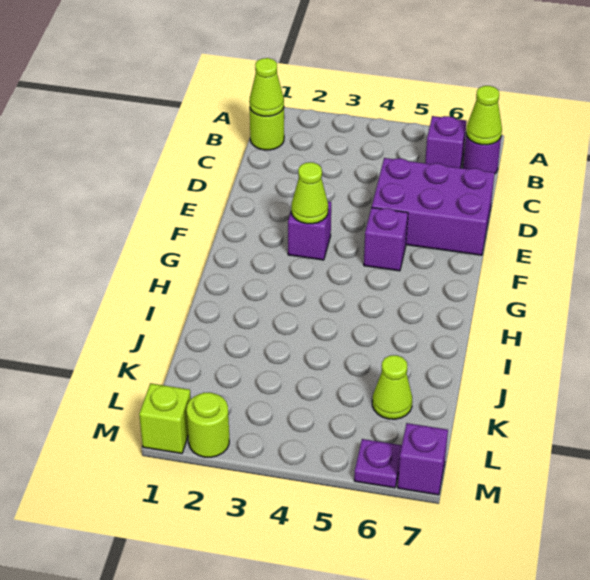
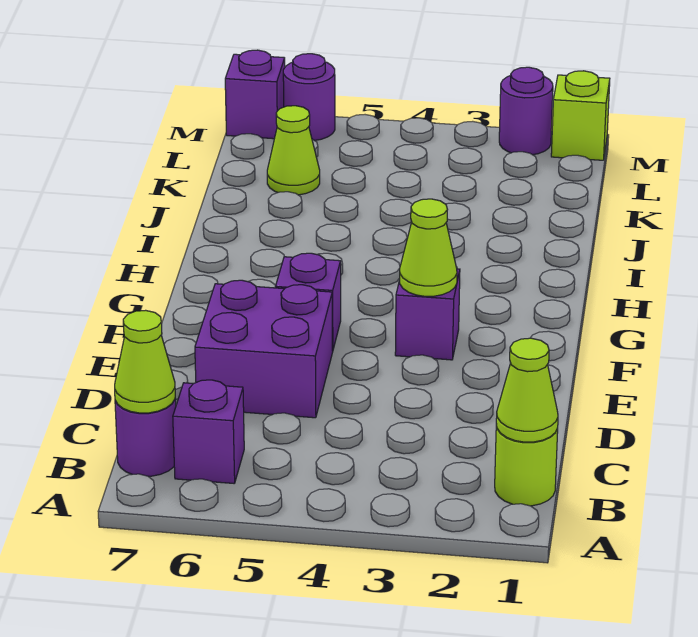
purple brick D5:E7 level 1 -> purple brick D5:E6 level 1
lime round brick M2 level 1 -> purple round brick M2 level 1
purple plate M6 level 1 -> purple round brick M6 level 1

